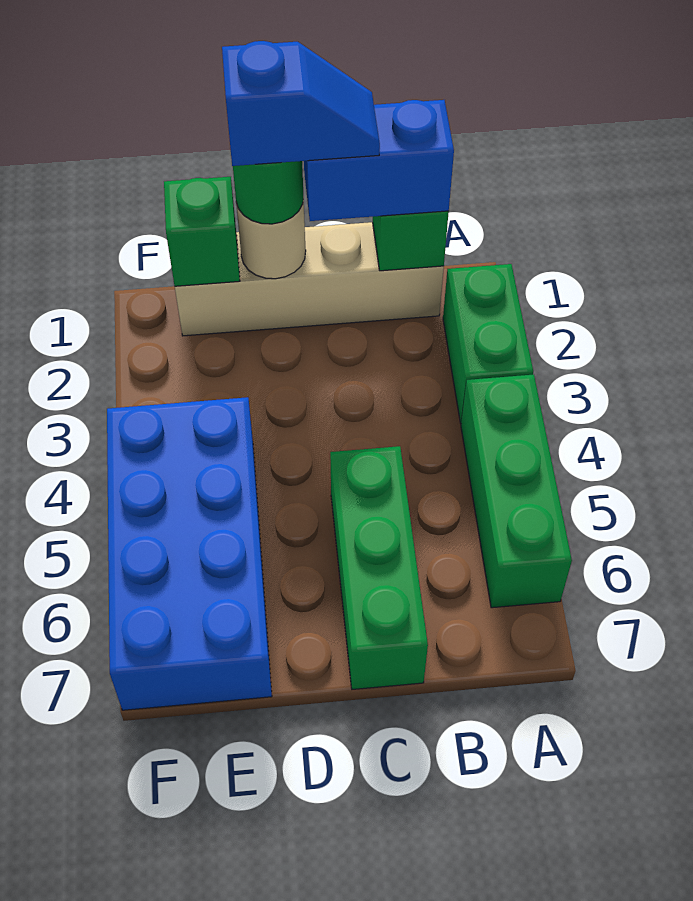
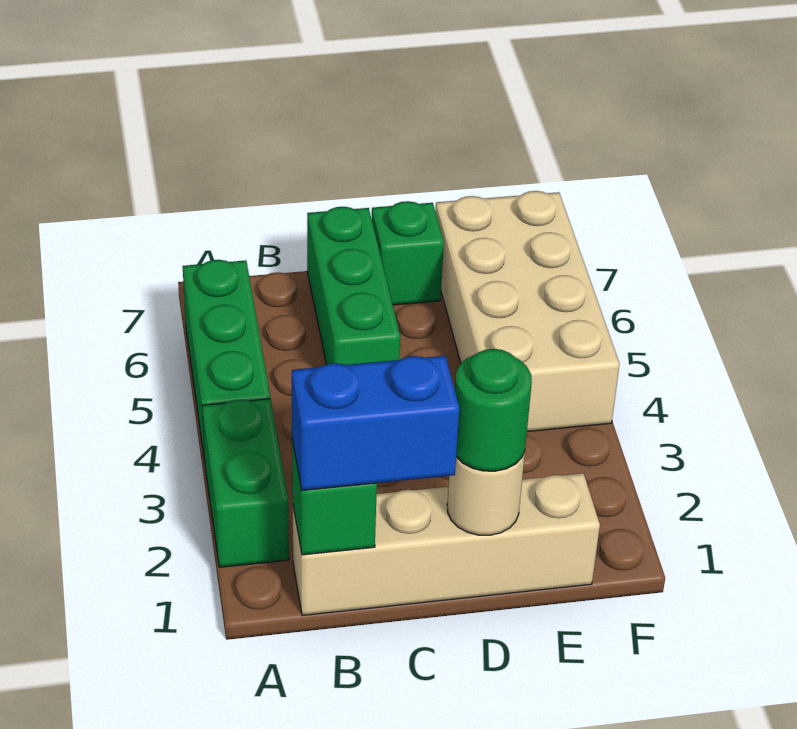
blue slope C1:D1 level 4 top D -> none
green brick E1 level 2 -> green brick D7 level 1
blue brick E4:F7 level 1 -> tan brick E4:F7 level 1

